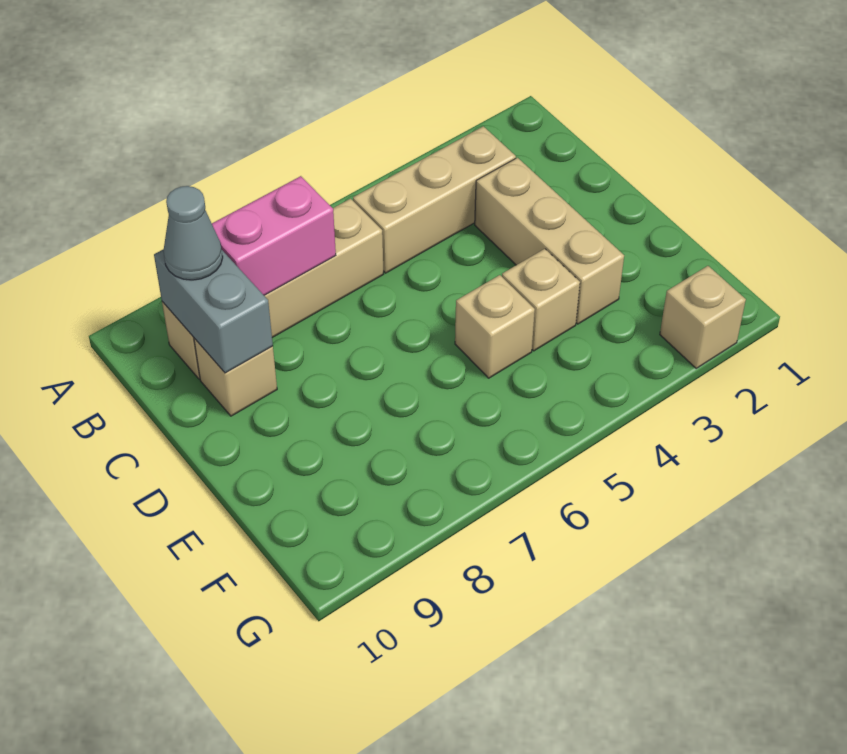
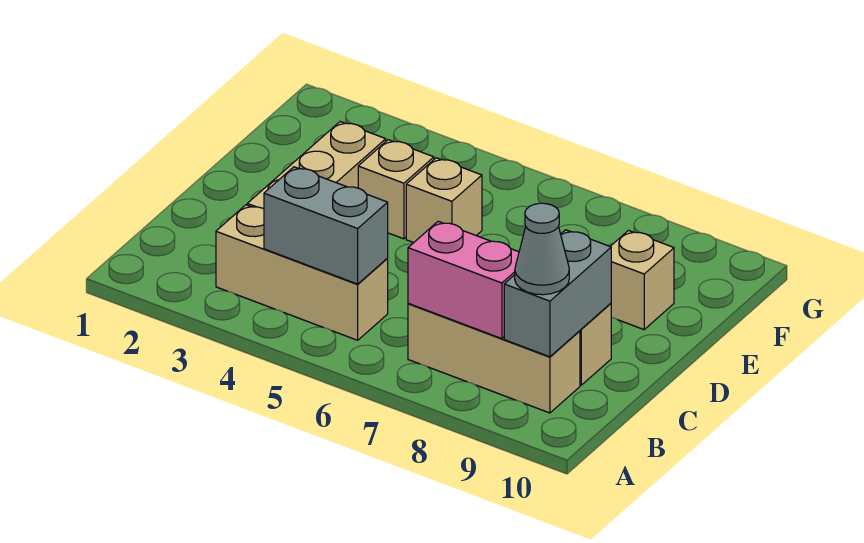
none -> grey brick B4:B5 level 2
tan brick B6:B9 level 1 -> tan brick B7:B9 level 1
tan brick G2 level 1 -> tan brick E9 level 1

